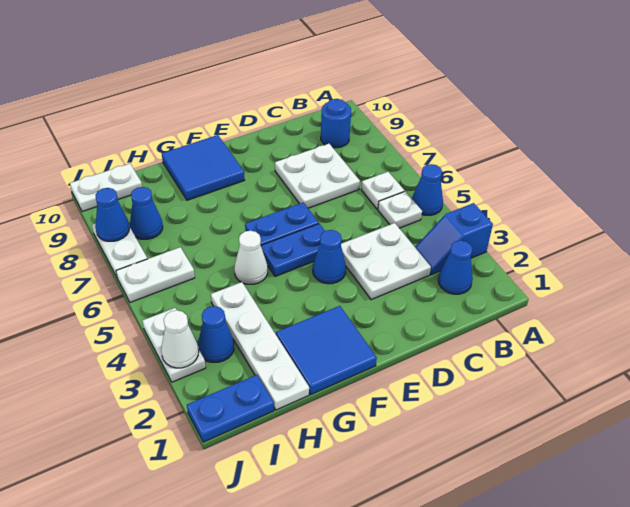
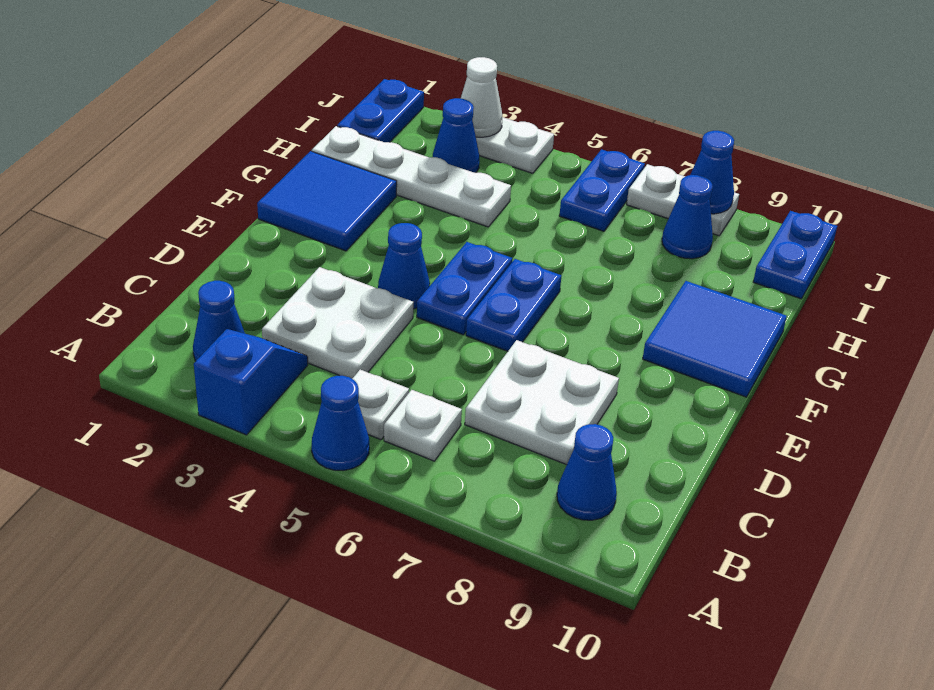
blue round brick B9 level 1 -> blue cone B9 level 1
white cone G5 level 1 -> none
white plate I6:J6 level 1 -> blue plate I6:J6 level 1
white plate I10:J10 level 1 -> blue plate I10:J10 level 1

